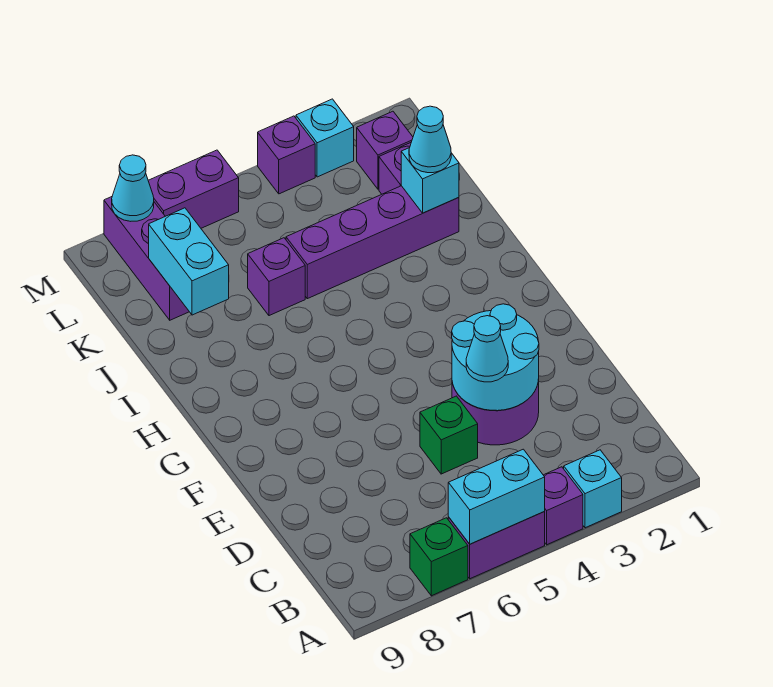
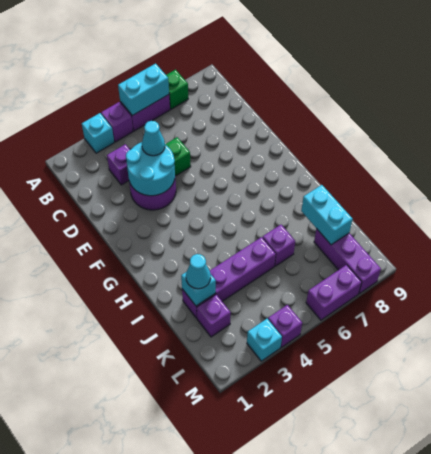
purple brick L2 level 1 -> purple brick C3 level 1
cyan cone M8 level 2 -> none

